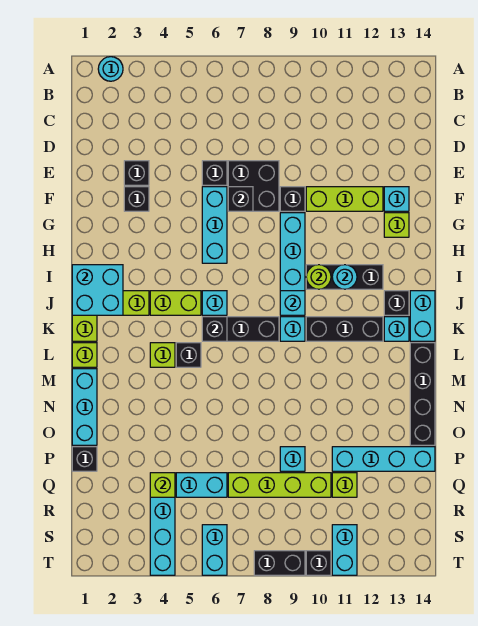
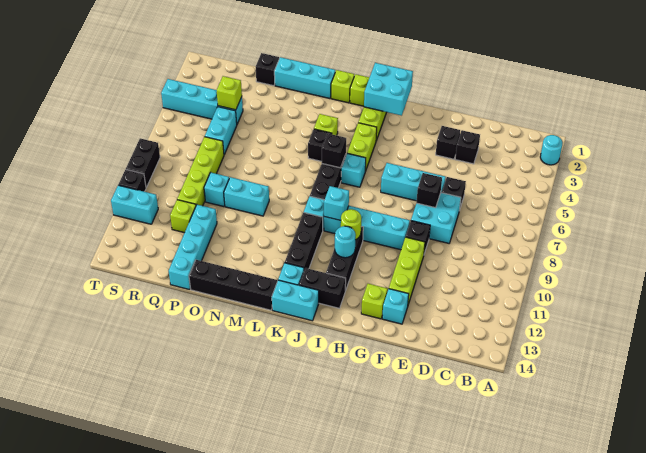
black brick E7:F8 level 1 -> cyan brick E7:F8 level 1
black brick J13 level 1 -> black brick I13:J13 level 1
cyan brick S6:T6 level 1 -> cyan brick N9:O9 level 1

